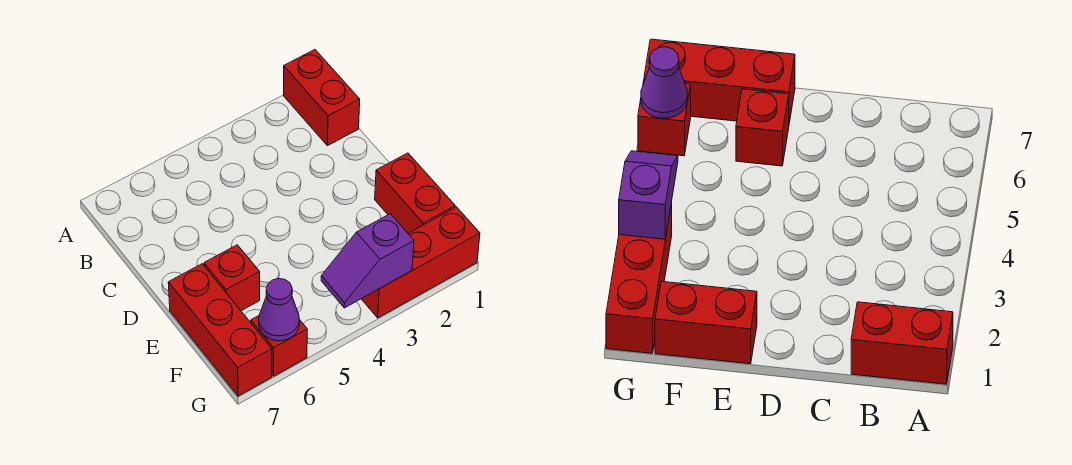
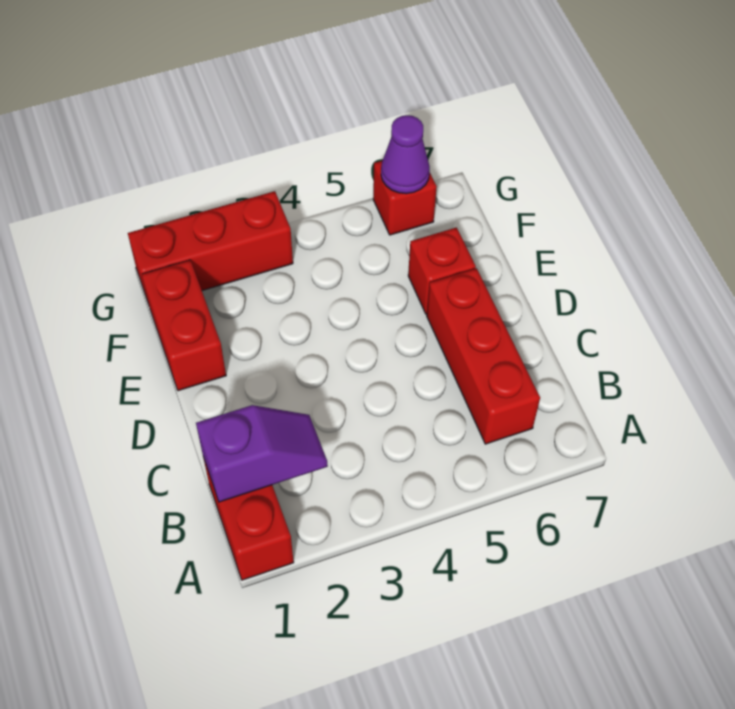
red brick E7:G7 level 1 -> red brick B6:D6 level 1
purple slope G3:G4 level 2 top 3 -> purple slope B1:B2 level 2 top 1

